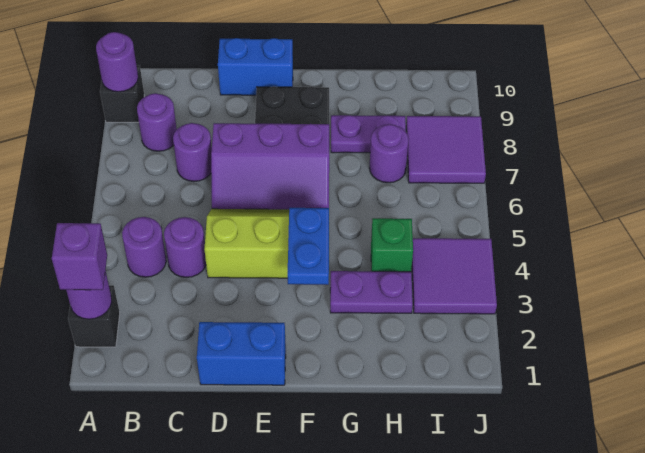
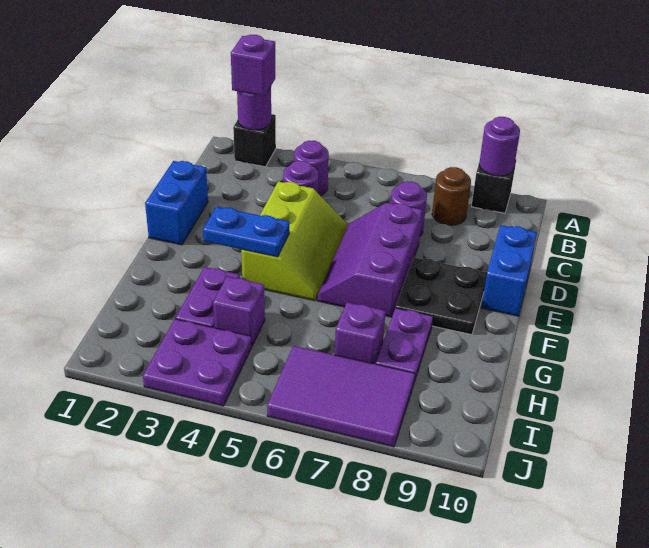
purple round brick B8 level 1 -> brown round brick B8 level 1
green brick H4 level 1 -> purple brick H4 level 1
purple round brick H7 level 1 -> purple brick H7 level 1
purple tile I3:J4 level 1 -> purple plate I3:J4 level 1
purple tile I7:J8 level 1 -> purple tile I6:J8 level 1

